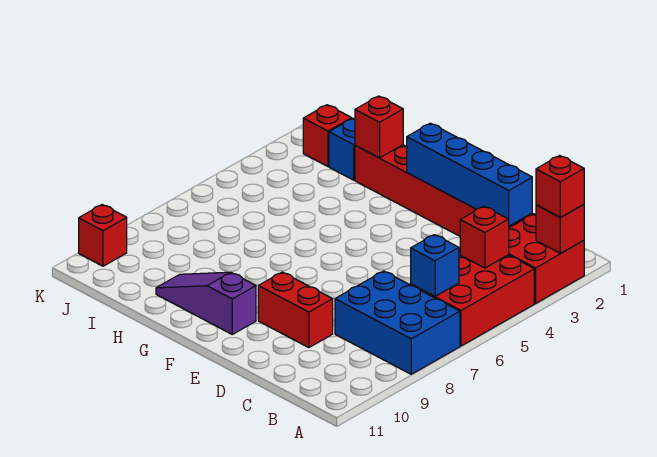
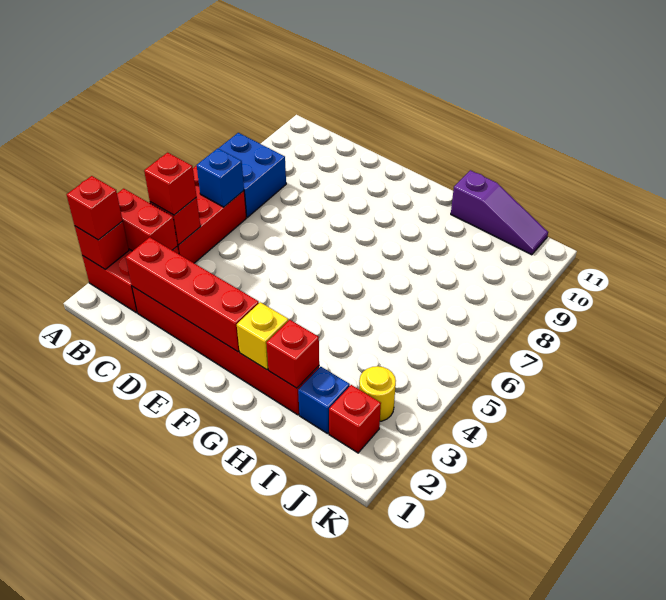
blue brick A7:C8 level 1 -> blue brick A7:B8 level 1
blue brick C2:F2 level 2 -> red brick C2:F2 level 2
red brick D9:E9 level 1 -> red brick A3:B3 level 2
purple slope F10:H10 level 1 top F -> purple slope H11:J11 level 1 top H
none -> yellow brick G2 level 2
none -> yellow round brick J3 level 1
red brick K10 level 1 -> red brick B4 level 3

